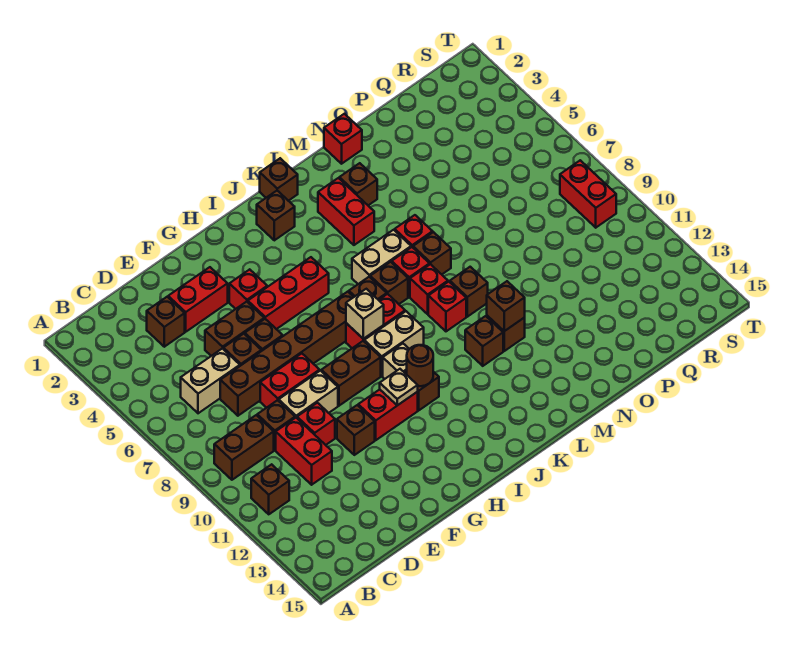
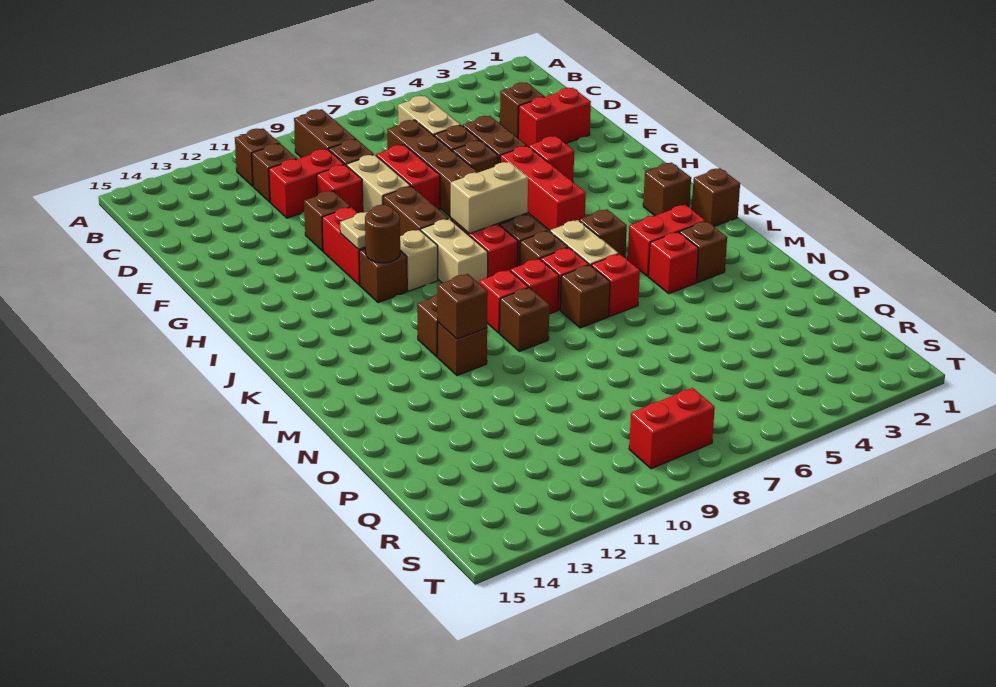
none -> brown brick C11 level 1
red brick E3:F3 level 1 -> red brick E2:E3 level 1
tan brick I8 level 2 -> tan brick I7:I8 level 2
none -> brown brick K5 level 1
red brick N1 level 1 -> red brick M4 level 1

